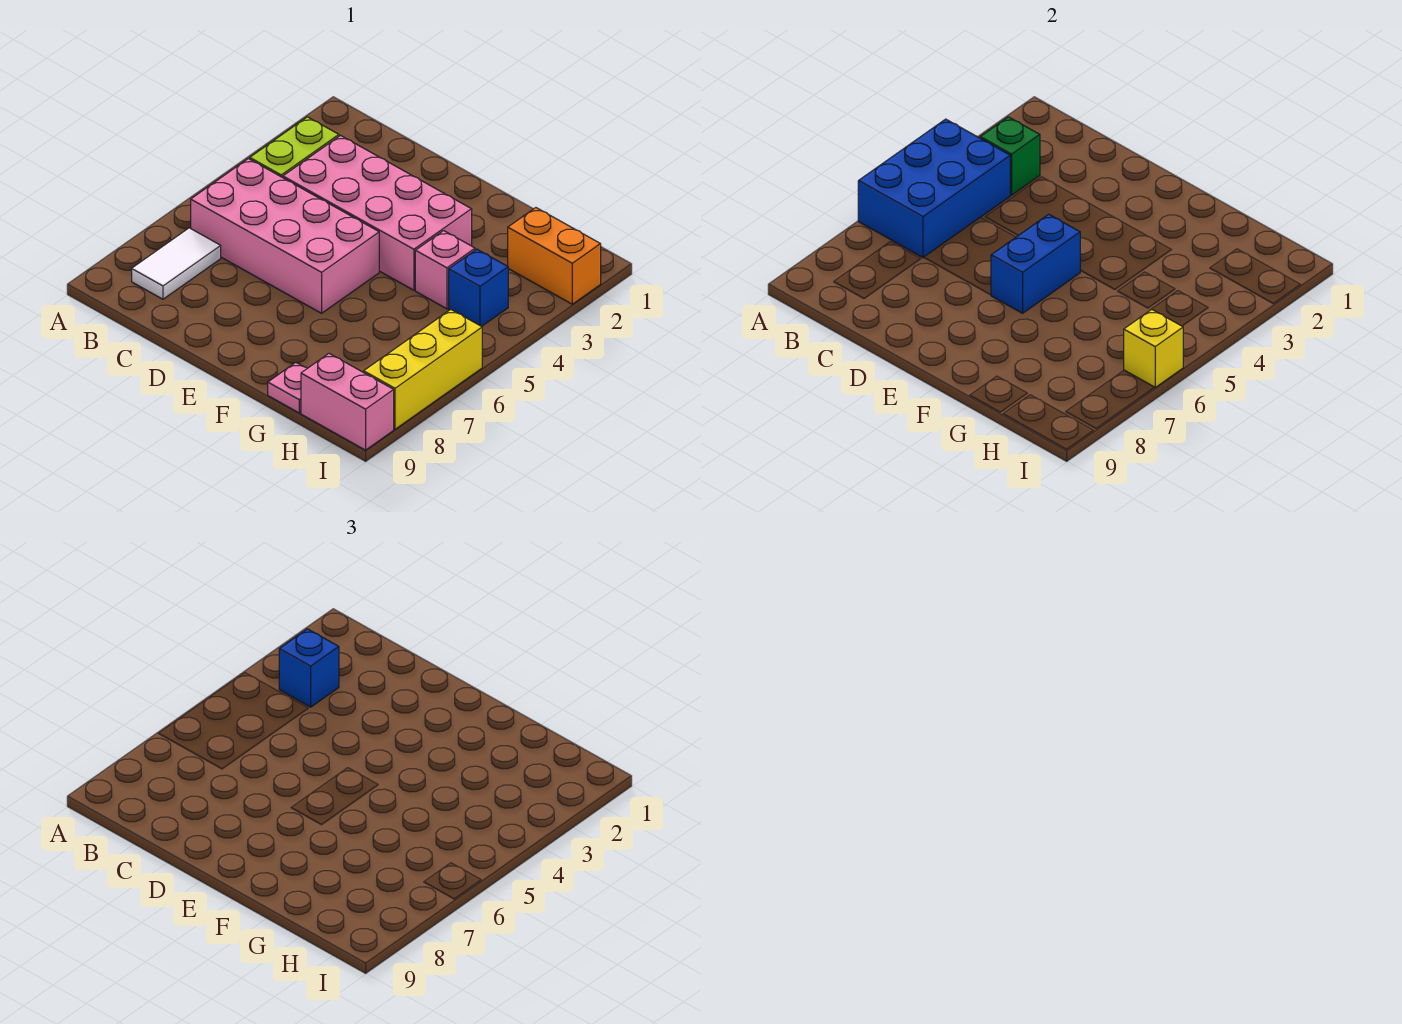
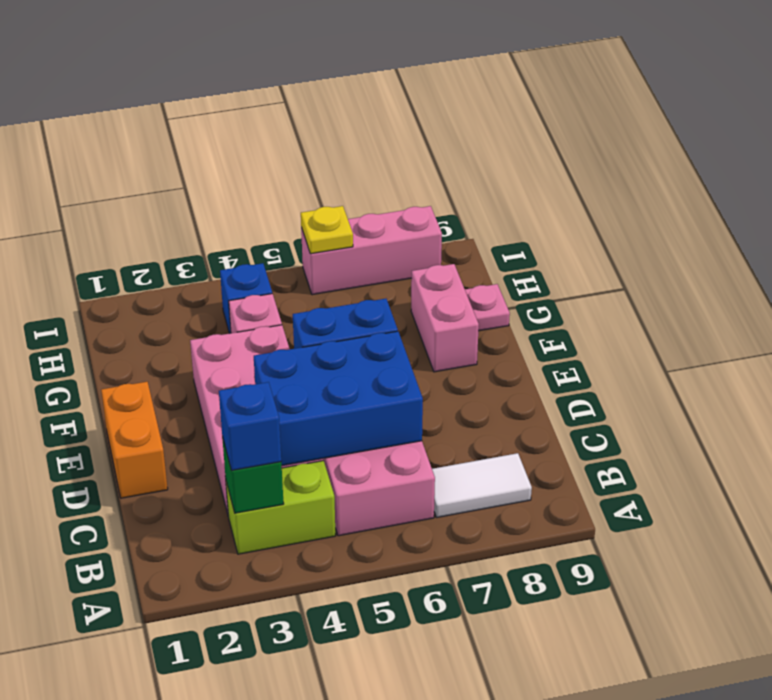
blue brick A4:B6 level 2 -> blue brick C4:D6 level 2
orange brick H2:I2 level 1 -> orange brick D1:E1 level 1
pink brick H9:I9 level 1 -> pink brick F8:G8 level 1
yellow brick I6:I8 level 1 -> pink brick I6:I8 level 1
yellow brick I6 level 2 -> yellow plate I6 level 2

